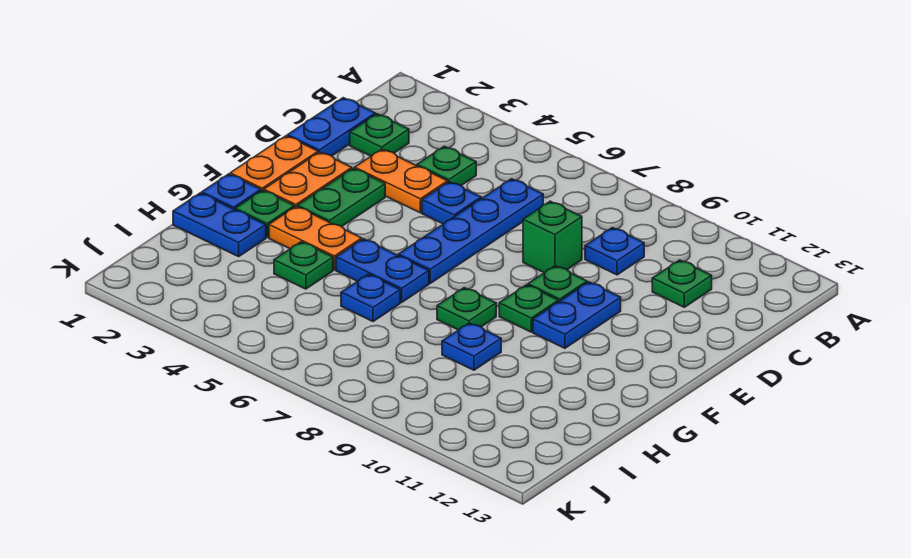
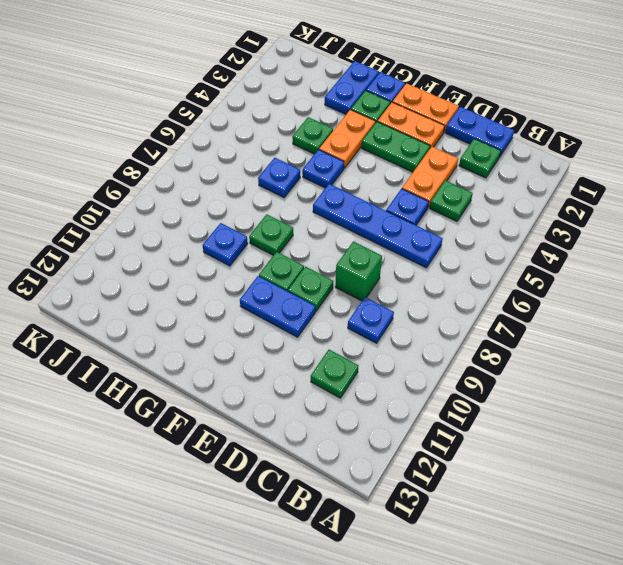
blue plate G5:G6 level 1 -> blue plate G5 level 1

